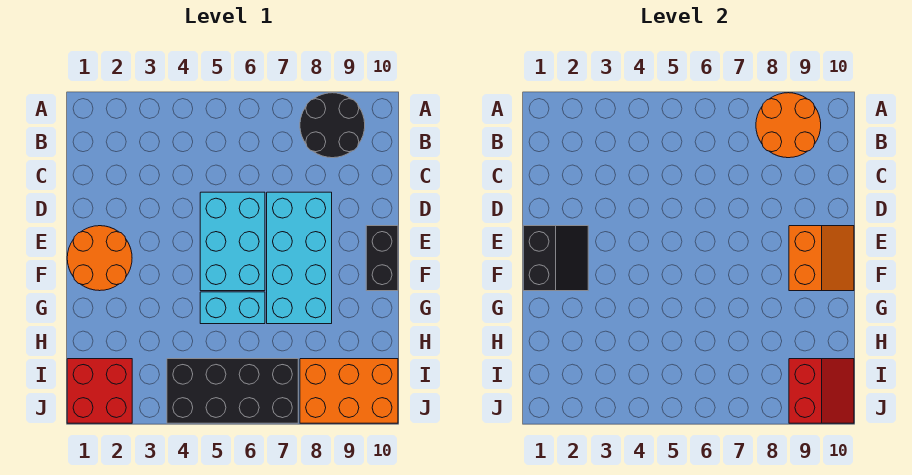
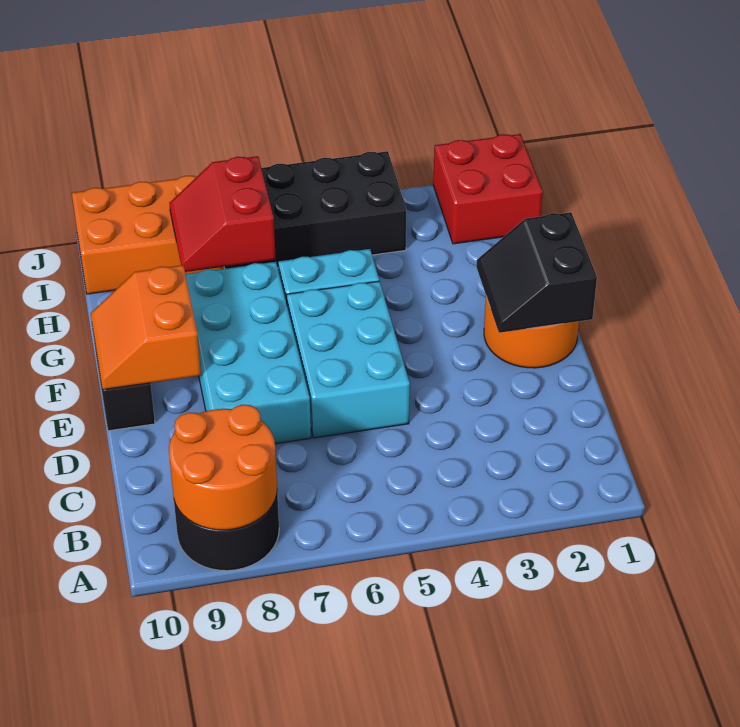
red slope I9:J10 level 2 top 9 -> red slope H7:I8 level 2 top 7

